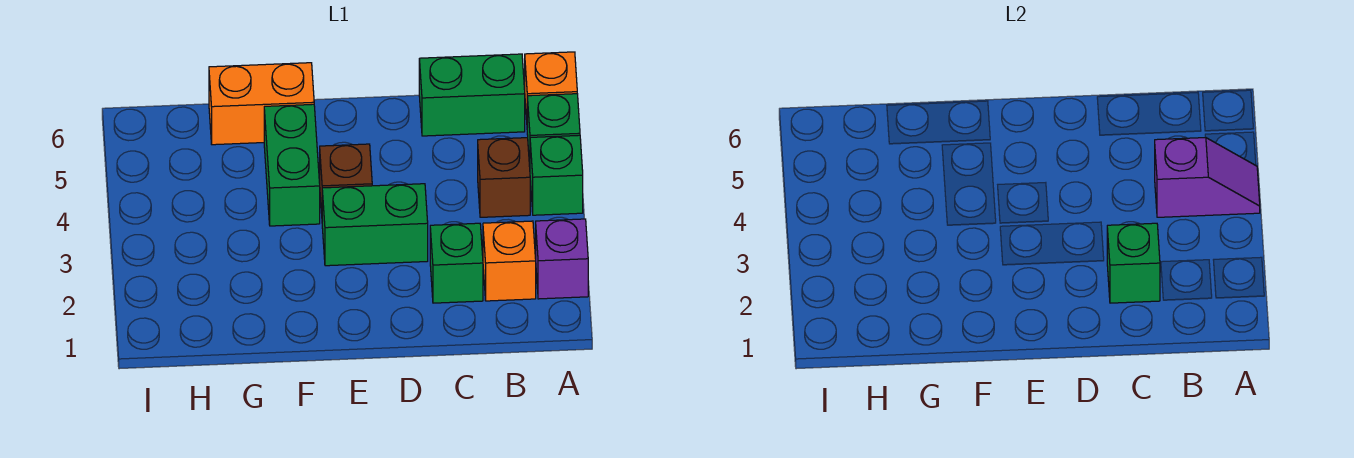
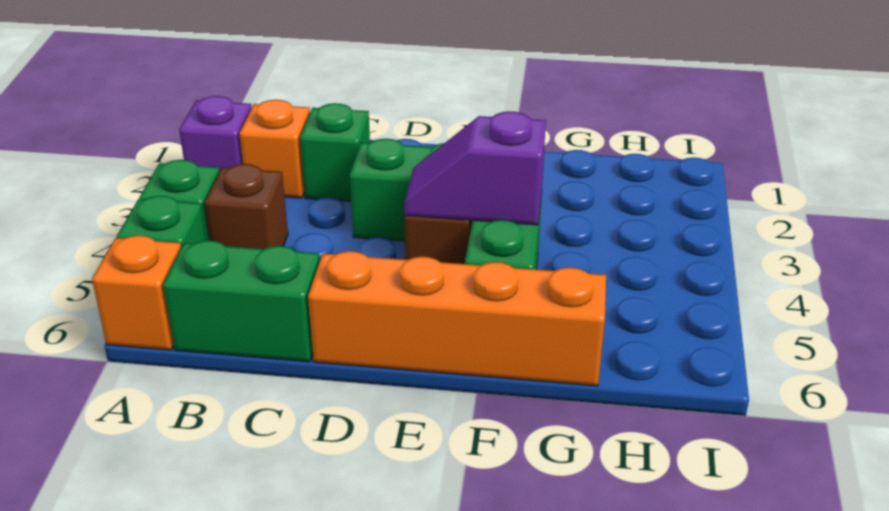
purple slope A4:B4 level 2 top B -> purple slope E4:F4 level 2 top F
green brick C2 level 2 -> none
orange brick F6:G6 level 1 -> orange brick D6:G6 level 1

